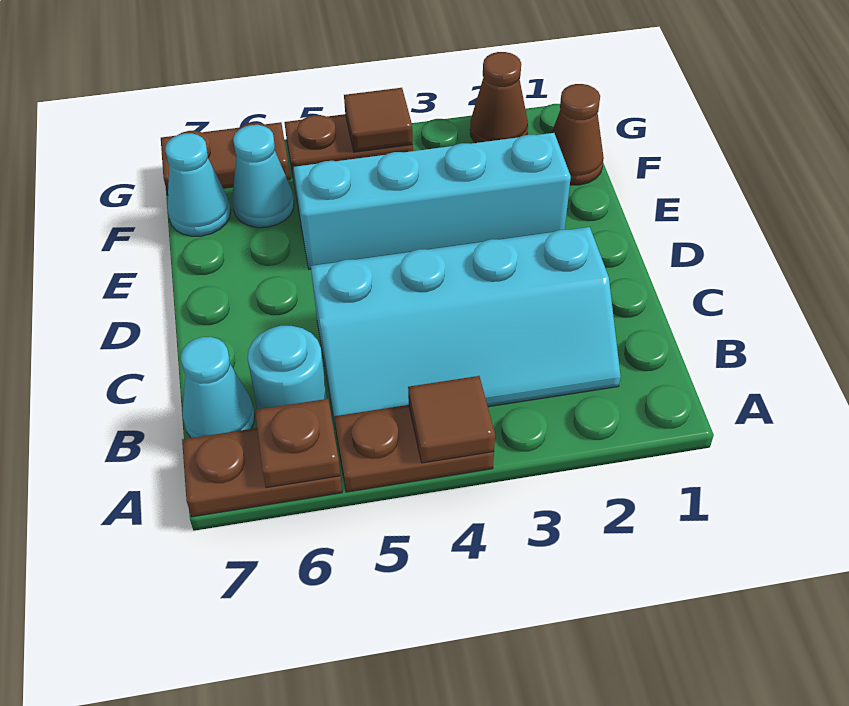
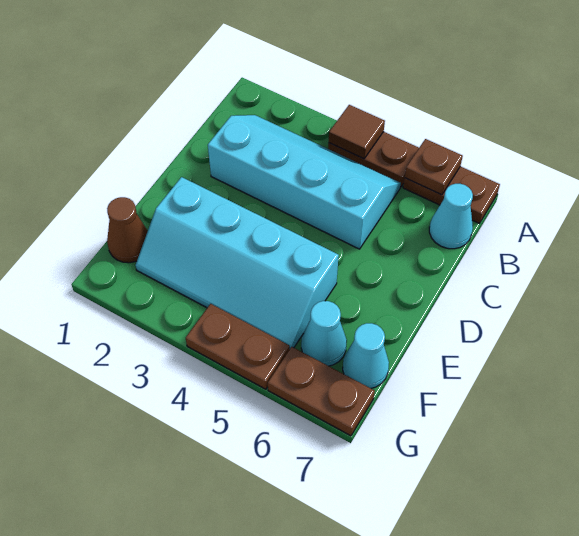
cyan round brick B6 level 1 -> none
brown cone G2 level 1 -> none
brown tile G4 level 2 -> none

